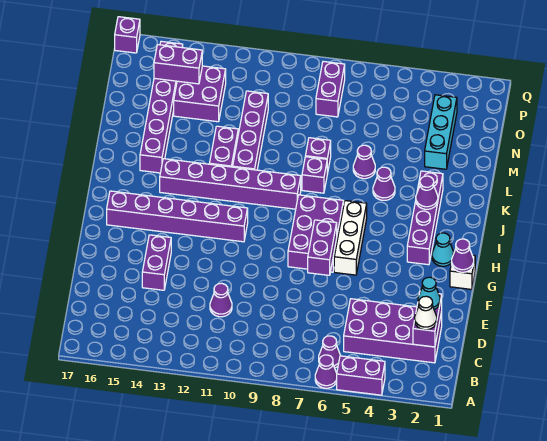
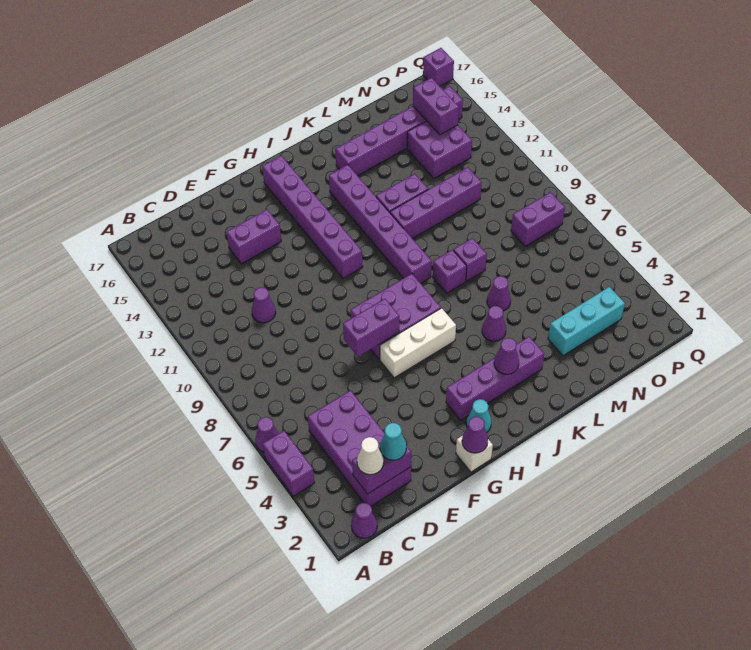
purple cone B6 level 1 -> purple cone B1 level 1

